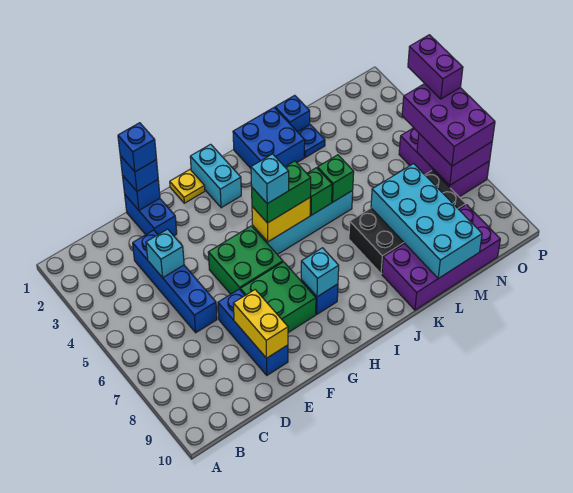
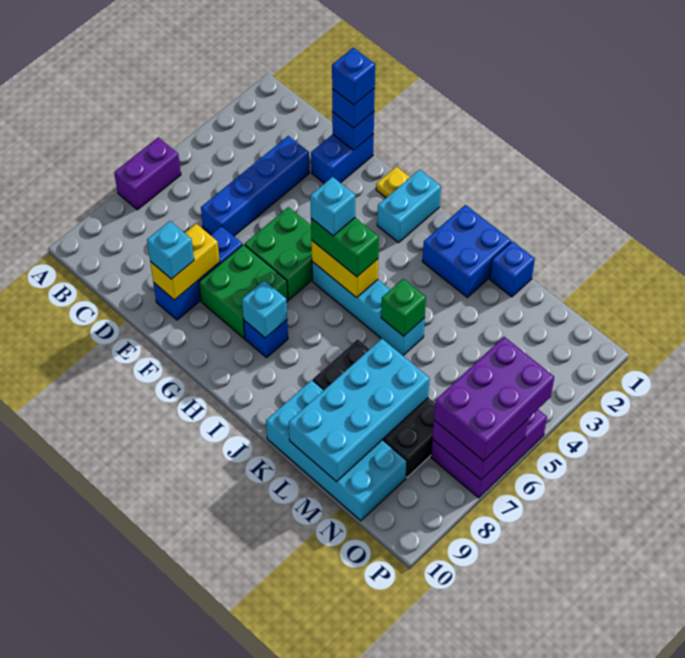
cyan brick D4 level 2 -> cyan brick E9 level 3
green brick J5 level 2 -> none
purple brick K9:N10 level 1 -> cyan brick K9:N10 level 1
blue plate L2 level 1 -> none
purple brick P4:P5 level 4 -> purple brick A6:A7 level 1

